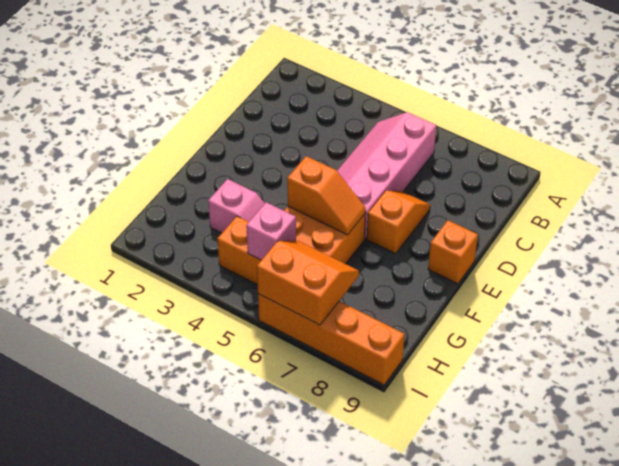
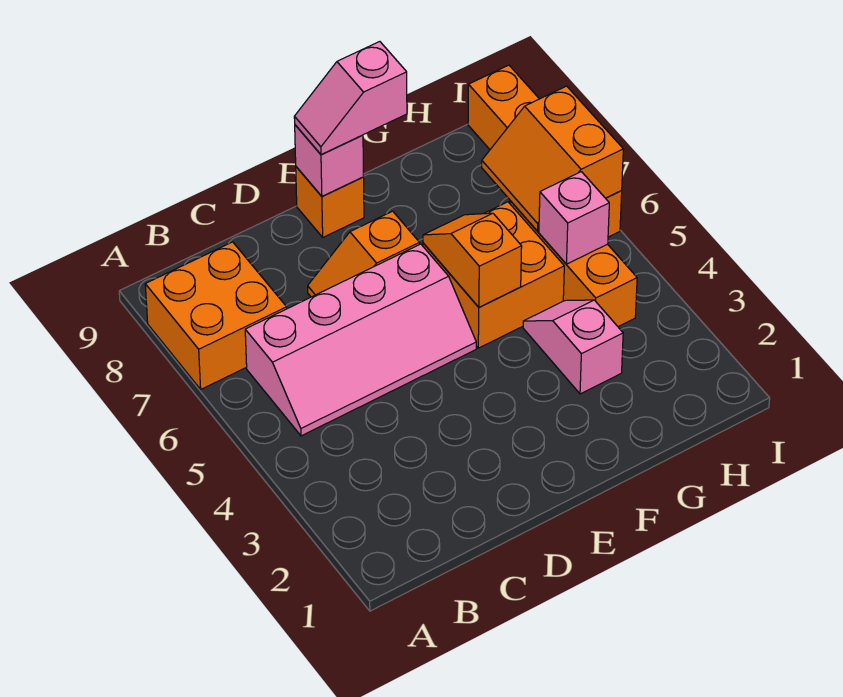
none -> orange brick A7:B8 level 1
none -> pink brick E9 level 2
none -> pink slope E9:F9 level 3 top F

